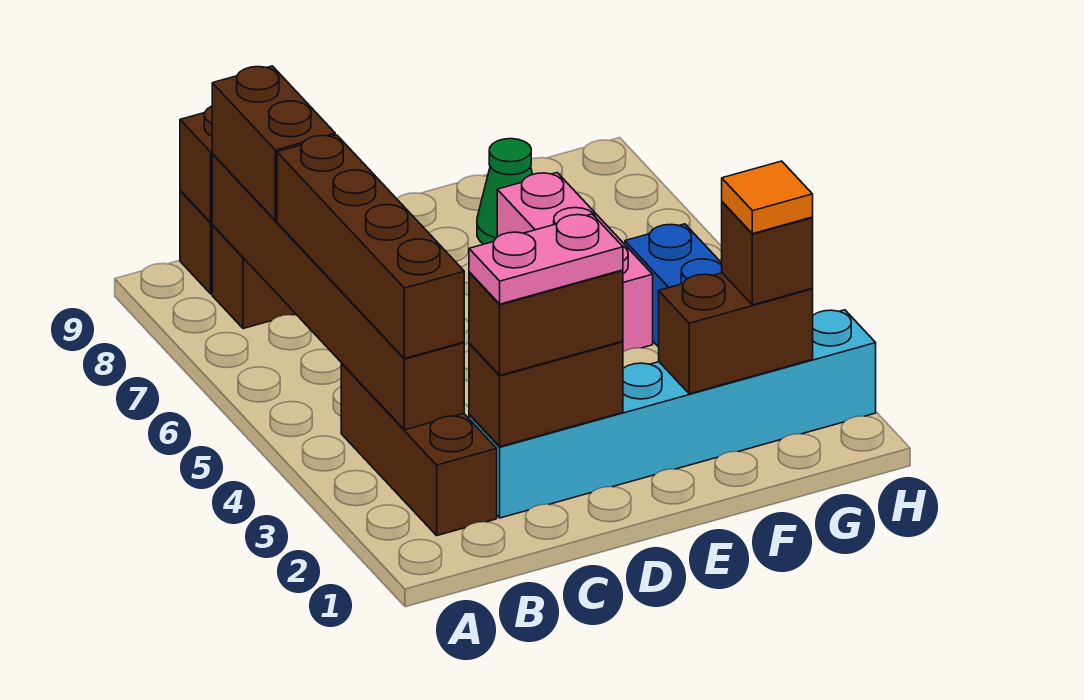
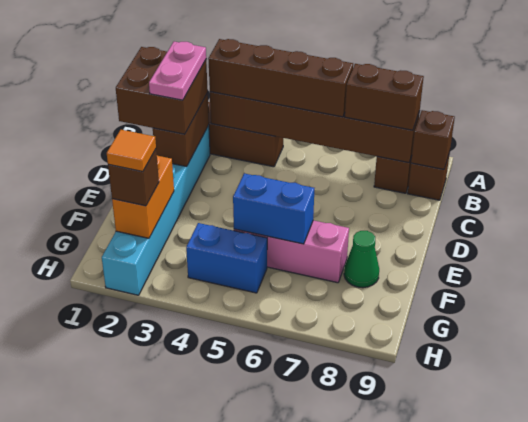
brown brick C2:D2 level 3 -> brown brick C1:D2 level 3
brown brick F2:G2 level 2 -> orange brick F2:G2 level 2
none -> blue brick F5:F6 level 2

